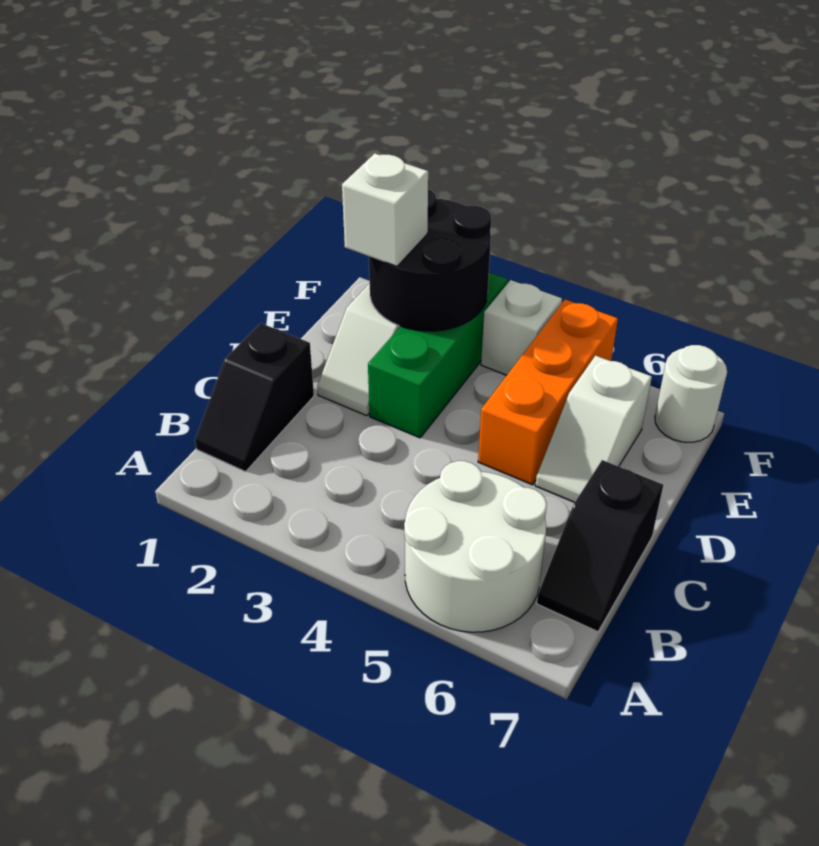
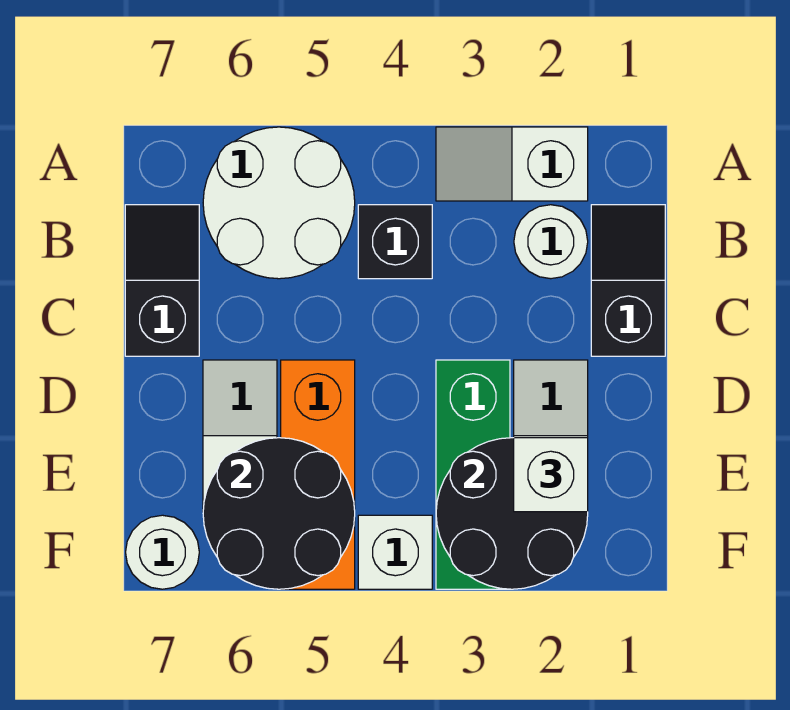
none -> white slope A2:A3 level 1 top 2
none -> white round brick B2 level 1
none -> black brick B4 level 1
none -> black round brick E5:F6 level 2

